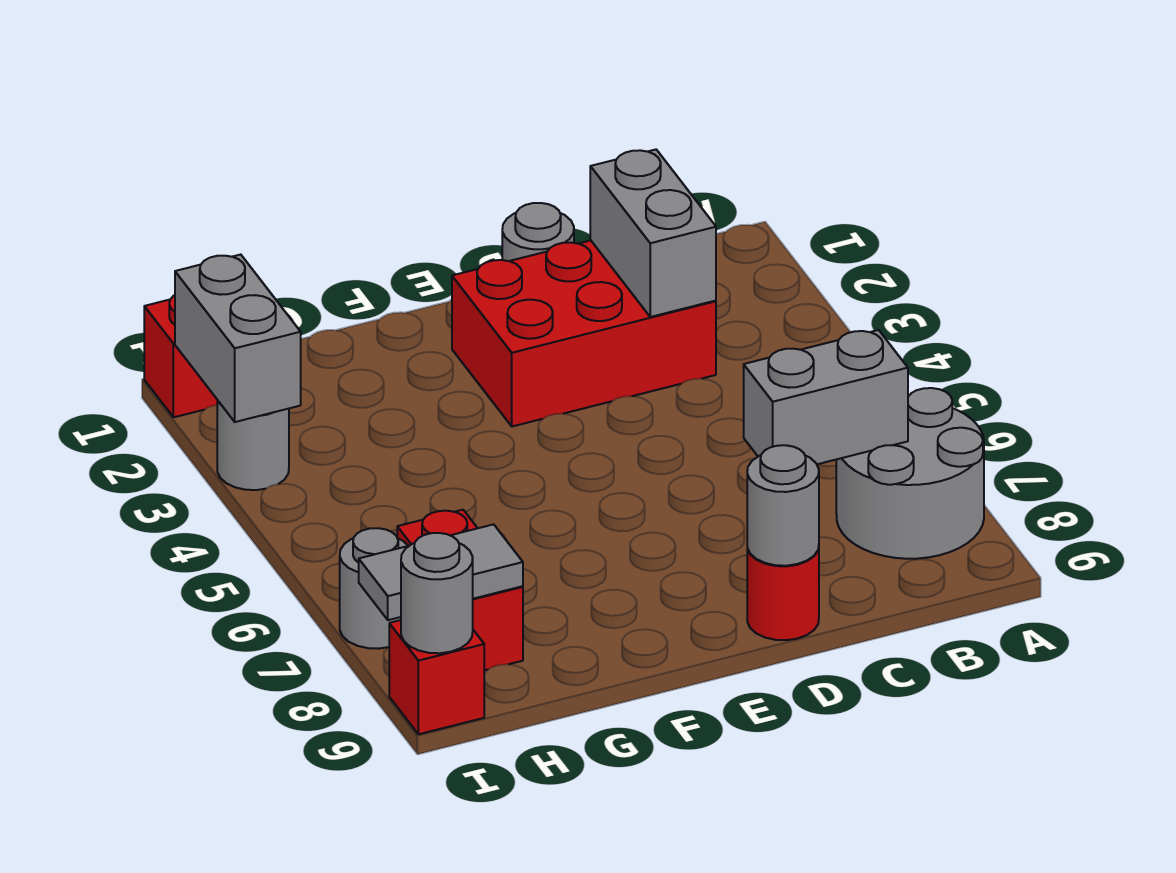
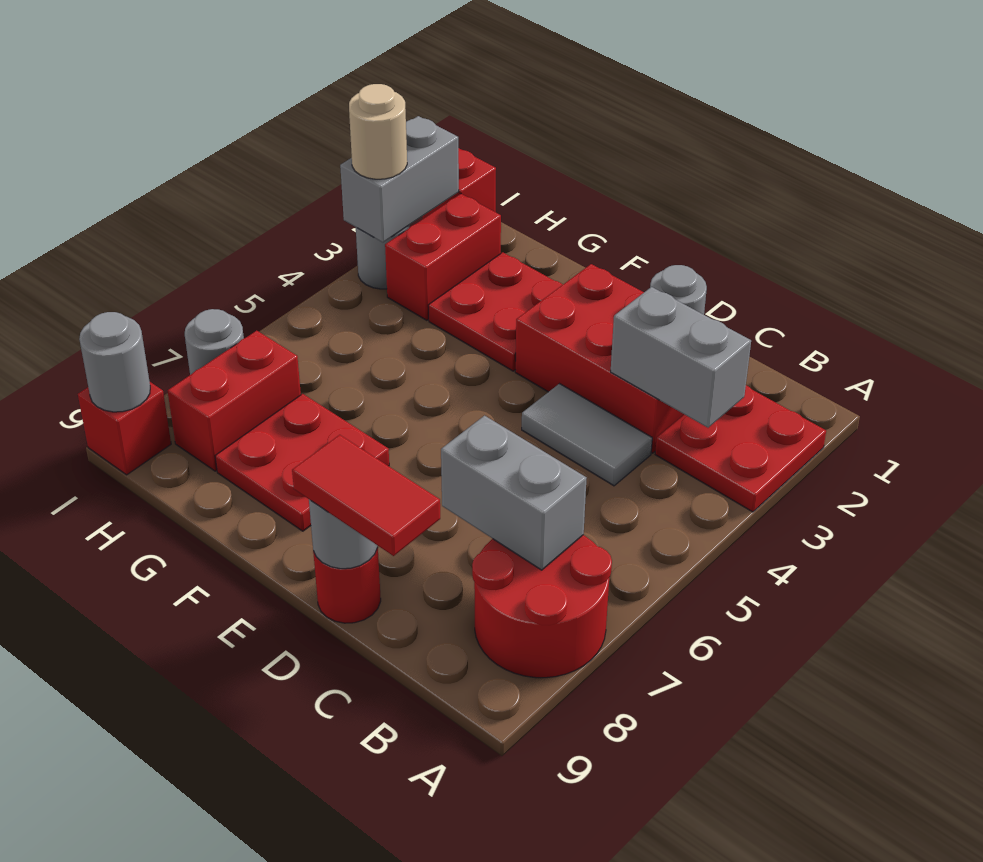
none -> red plate A2:B3 level 1
grey round brick A7:B8 level 1 -> red round brick A7:B8 level 1
grey brick C2:C3 level 2 -> grey brick B3:C3 level 2
none -> red tile C9:D9 level 3
none -> red plate F2:G3 level 1
none -> red plate F7:G8 level 1
none -> red brick H2:H3 level 1
grey tile H8:I8 level 2 -> grey tile C4:D4 level 1
none -> tan round brick I3 level 3

